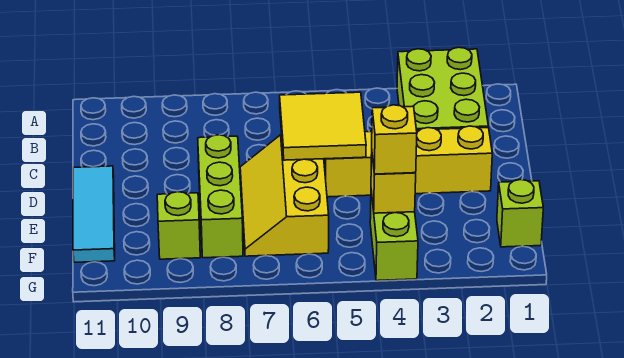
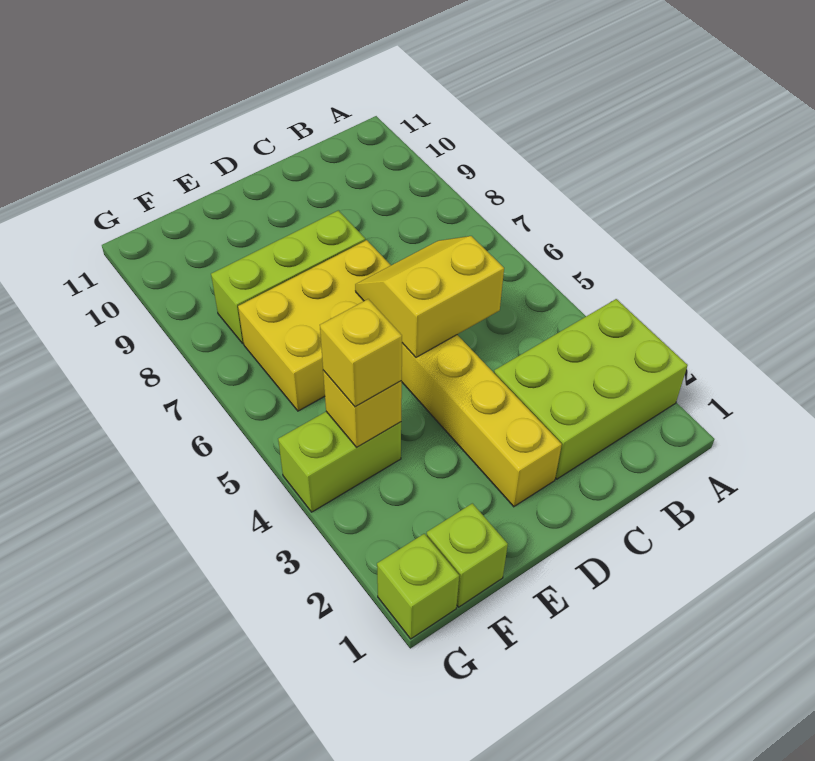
yellow tile C5:D6 level 2 -> yellow slope C5:D6 level 2 top 5
yellow slope D6:F7 level 1 top 6 -> yellow brick D6:F7 level 1
cyan tile D11:F11 level 1 -> none
lime brick F9 level 1 -> lime brick G1 level 1

